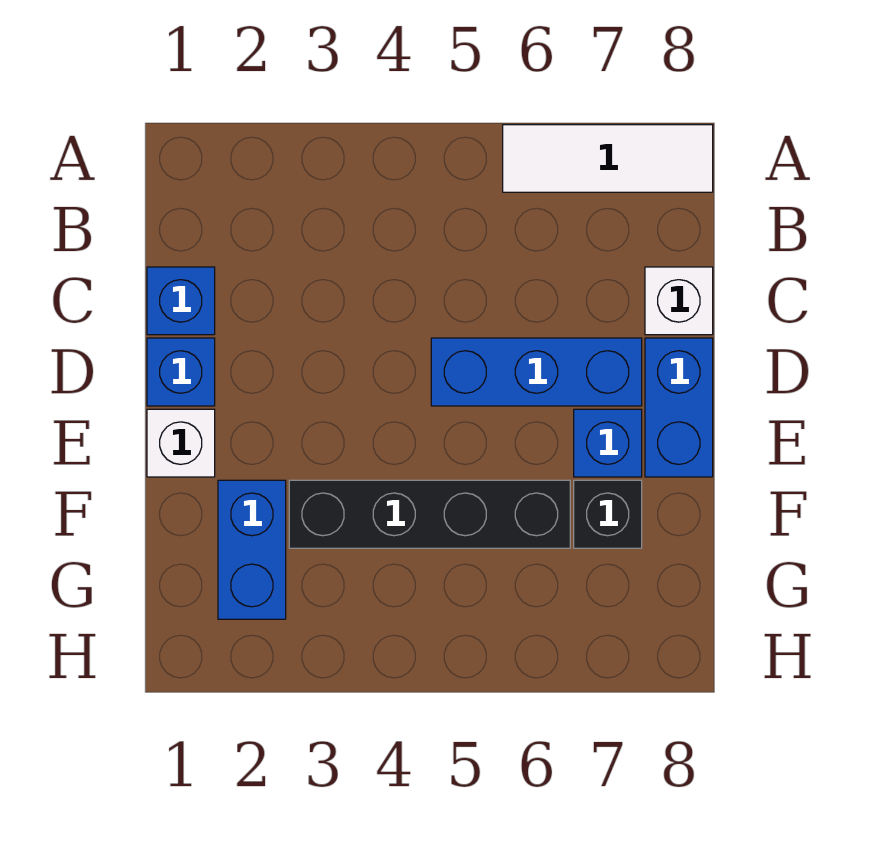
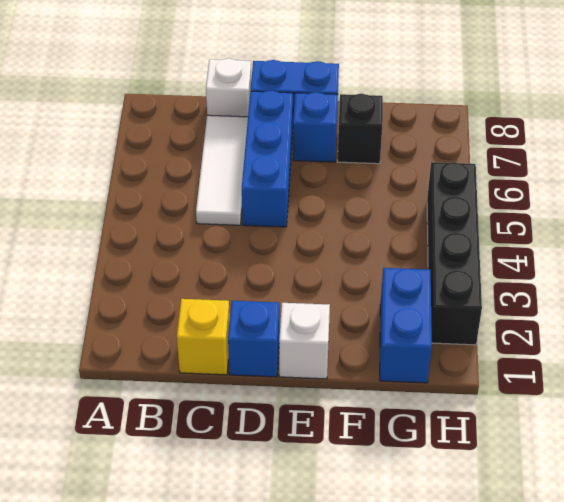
white tile A6:A8 level 1 -> white tile C5:C7 level 1
blue brick C1 level 1 -> yellow brick C1 level 1
blue brick F2:G2 level 1 -> blue brick G1:G2 level 1
black brick F3:F6 level 1 -> black brick H2:H5 level 1

